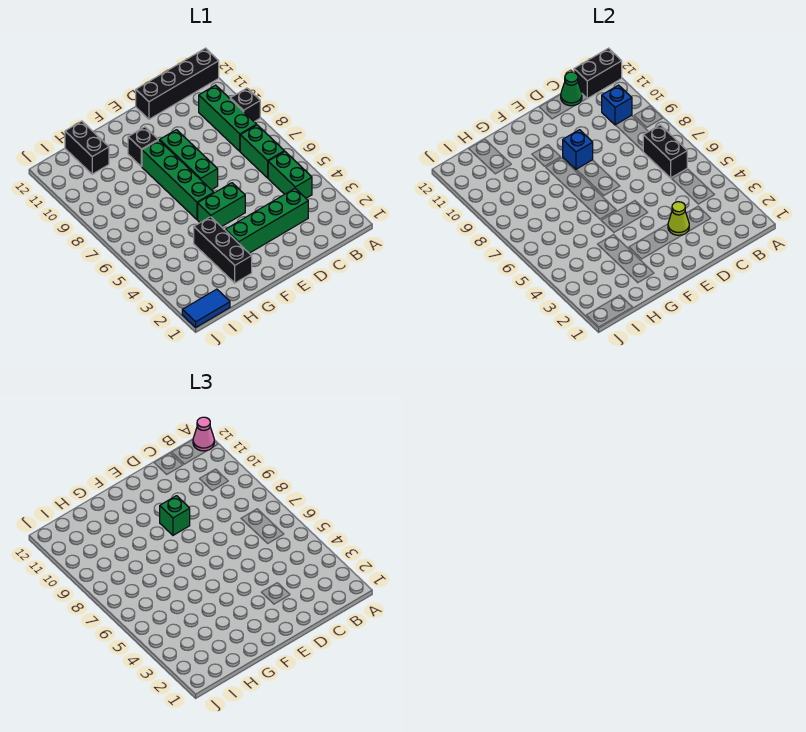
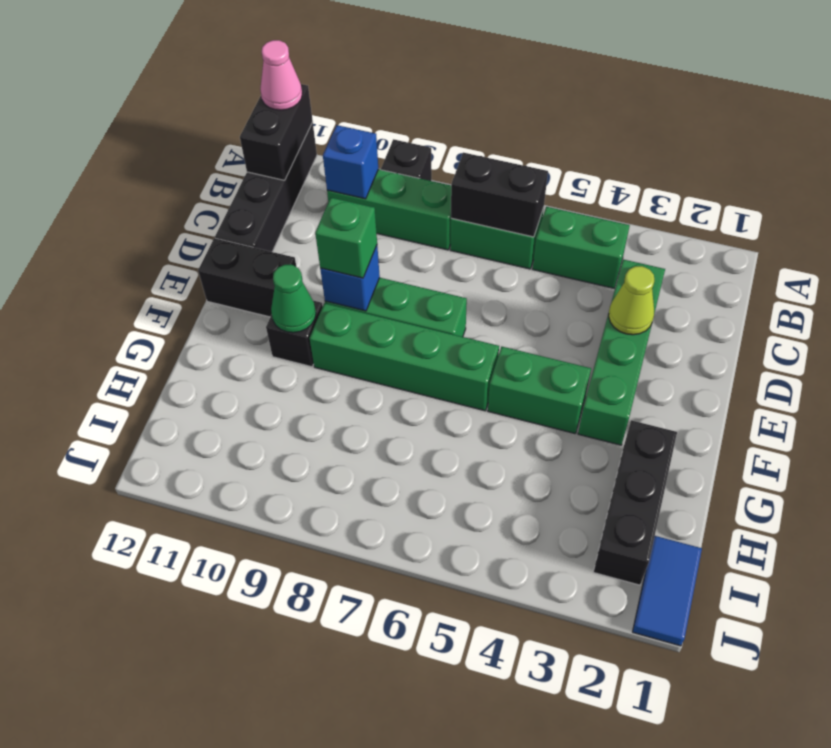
green cone C12 level 2 -> green cone F10 level 2
green brick E5:F5 level 1 -> green brick F4:F5 level 1
black brick G2:G4 level 1 -> black brick G2:I2 level 1
black brick H11:H12 level 1 -> black brick E11:E12 level 1

